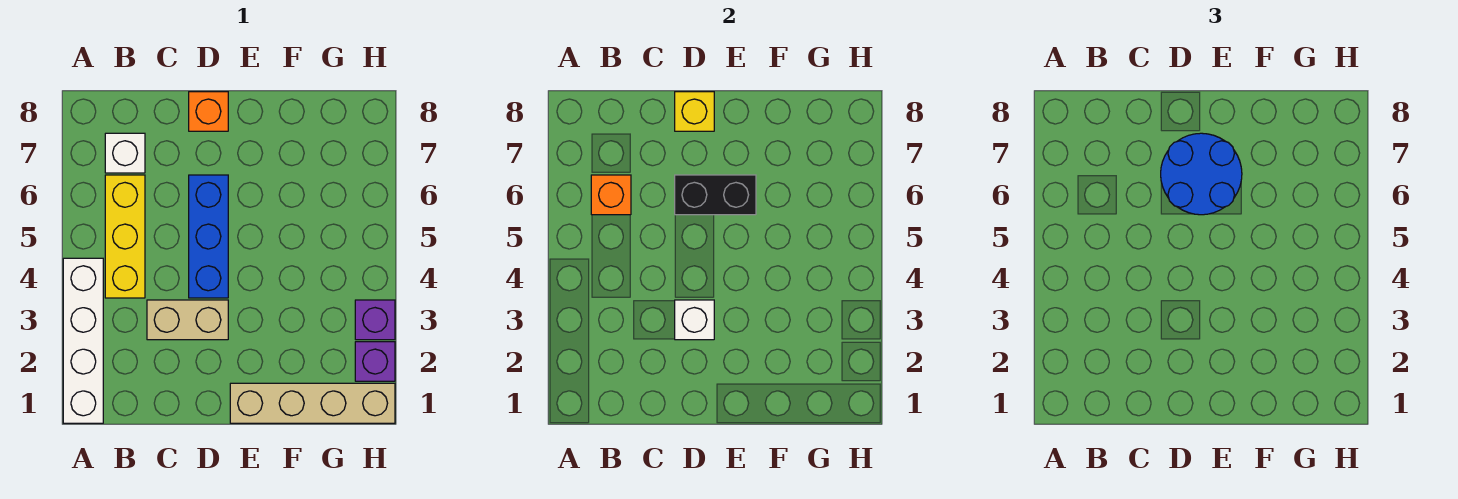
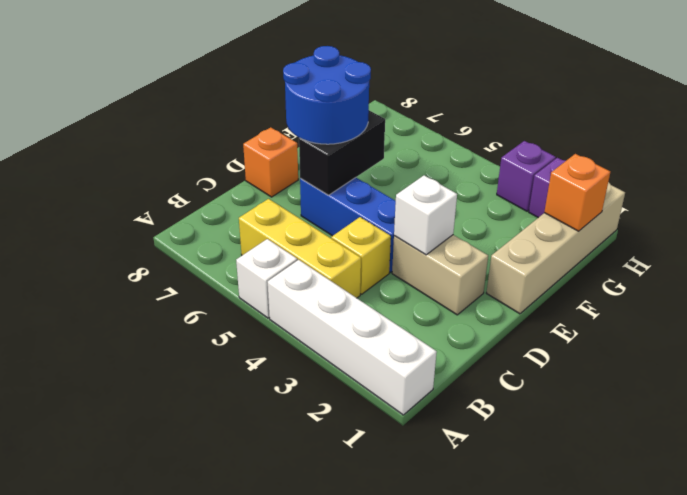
orange brick B6 level 2 -> orange brick G1 level 2
white brick B7 level 1 -> white brick A5 level 1
tan brick C3:D3 level 1 -> tan brick D2:D3 level 1
yellow brick D8 level 2 -> yellow brick C4 level 1

